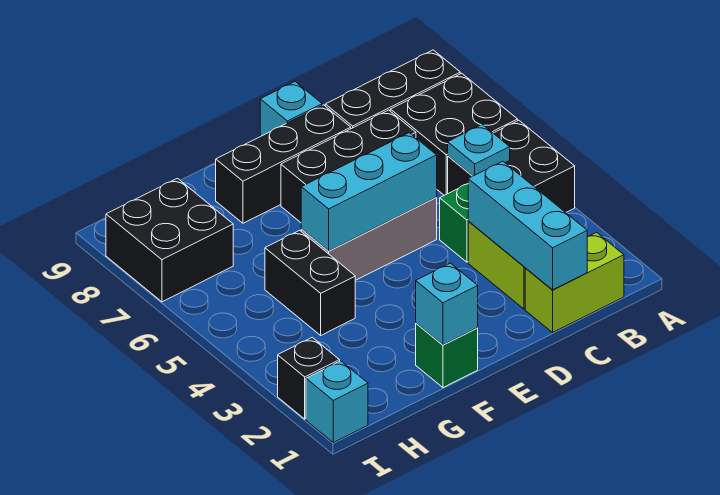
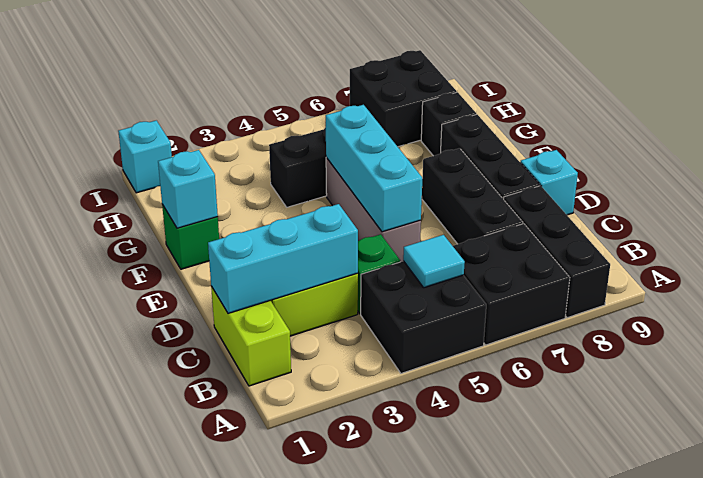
cyan plate B5 level 2 -> cyan tile B5 level 2
black brick I2 level 1 -> black brick G8 level 1

